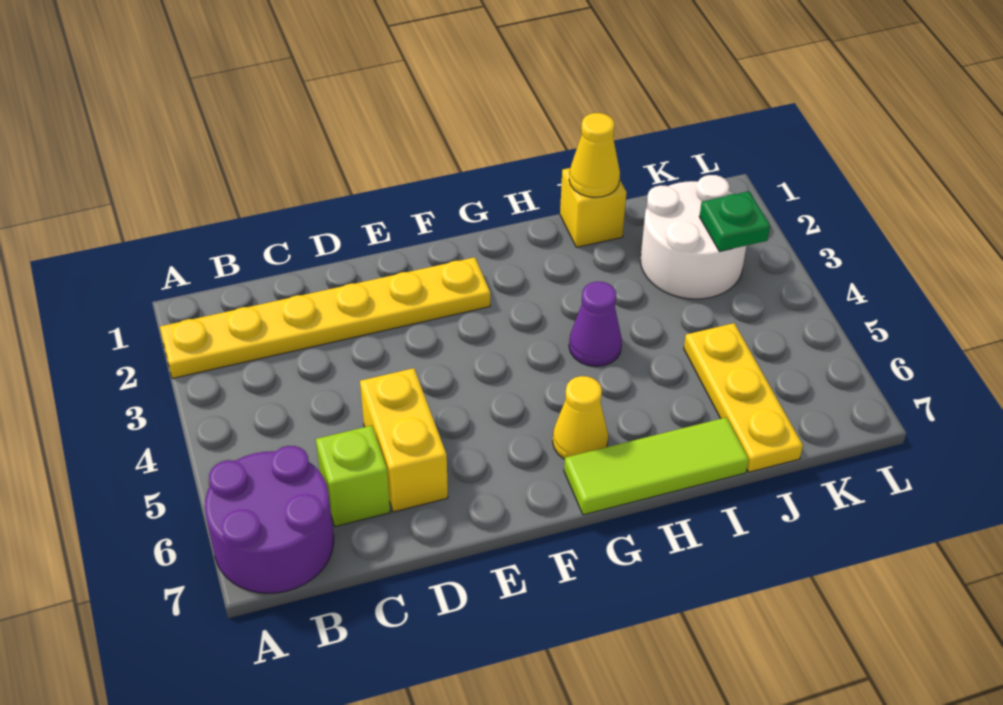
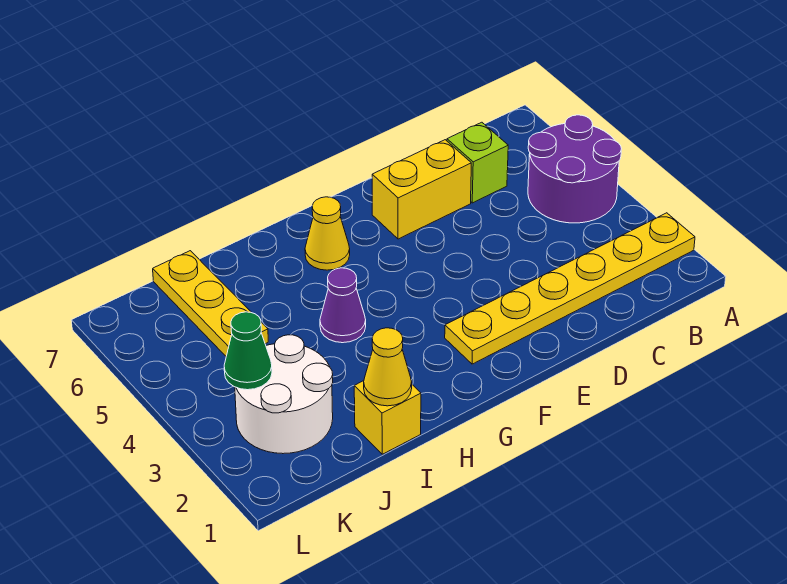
purple round brick A6:B7 level 1 -> purple round brick A4:B5 level 1
yellow brick D5:D6 level 1 -> yellow brick D6:E6 level 1
lime tile G7:I7 level 1 -> none
green plate K3 level 2 -> green cone K3 level 2

